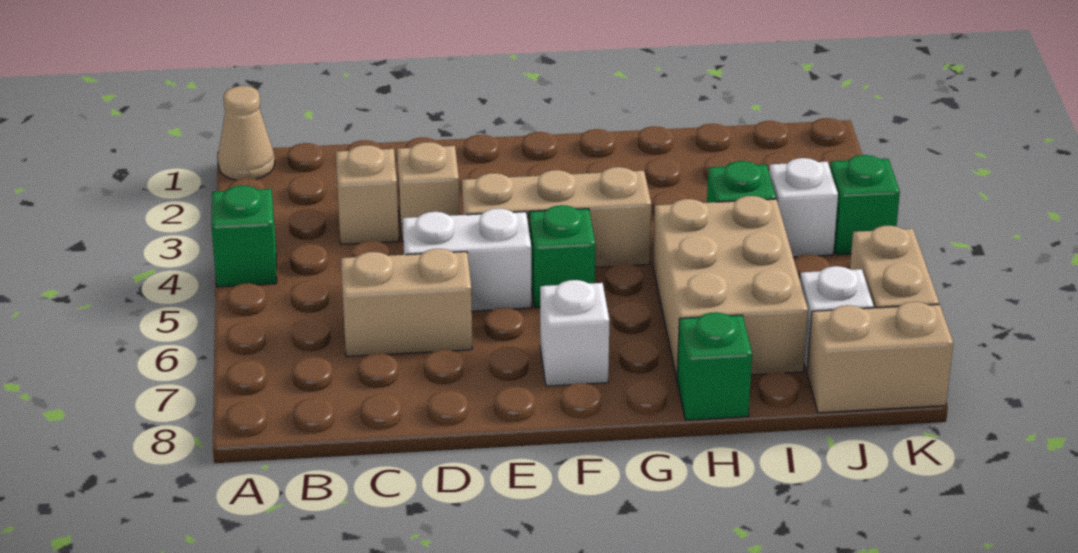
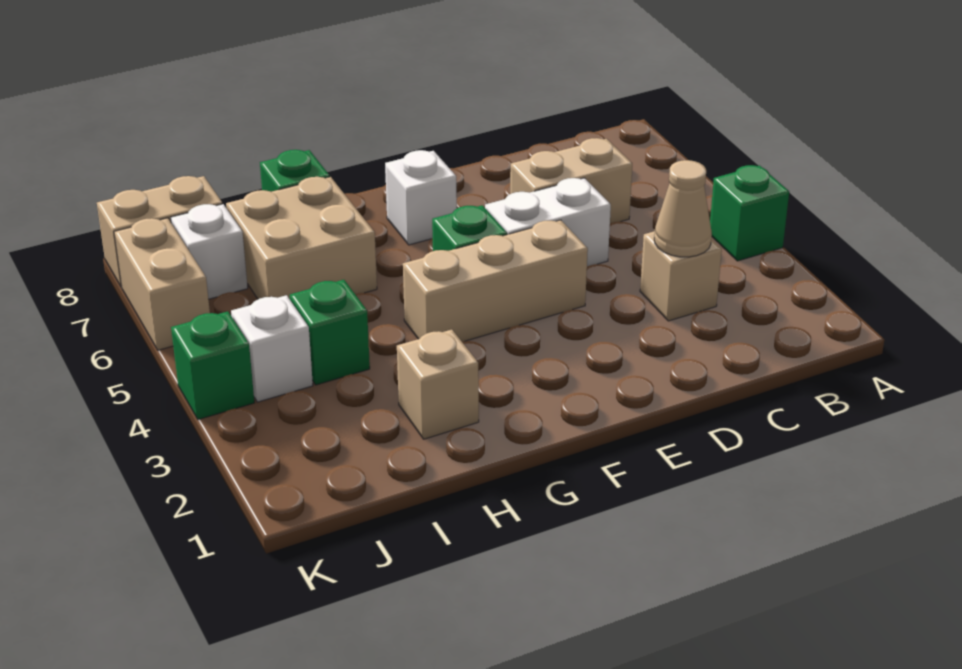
tan cone A1 level 1 -> tan cone C3 level 2
tan brick D3 level 1 -> tan brick H2 level 1
tan brick H5:I7 level 1 -> tan brick H6:I7 level 1

